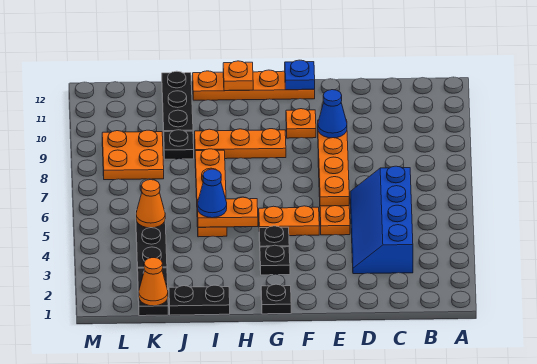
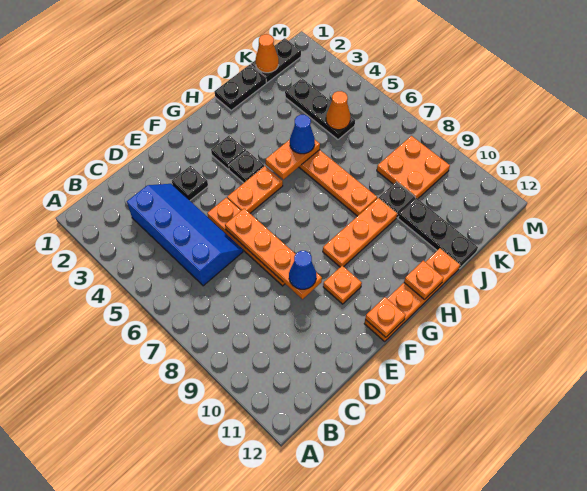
blue plate F12 level 2 -> orange plate F12 level 2
black plate G1 level 1 -> black plate E3 level 1
black plate K1:K2 level 1 -> black plate K1:L1 level 1

